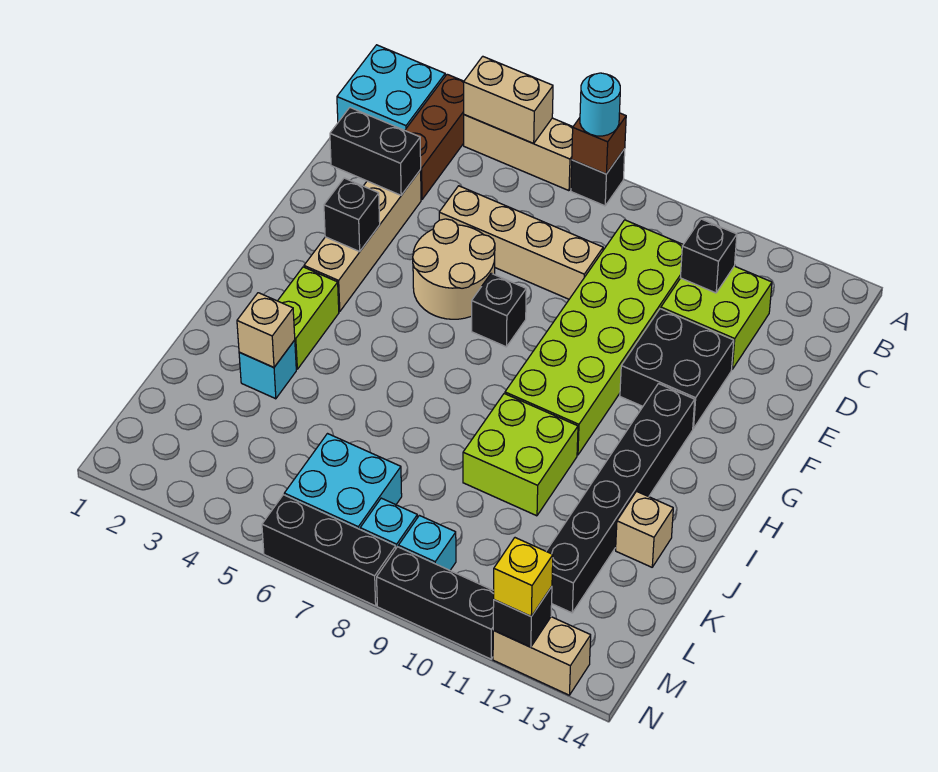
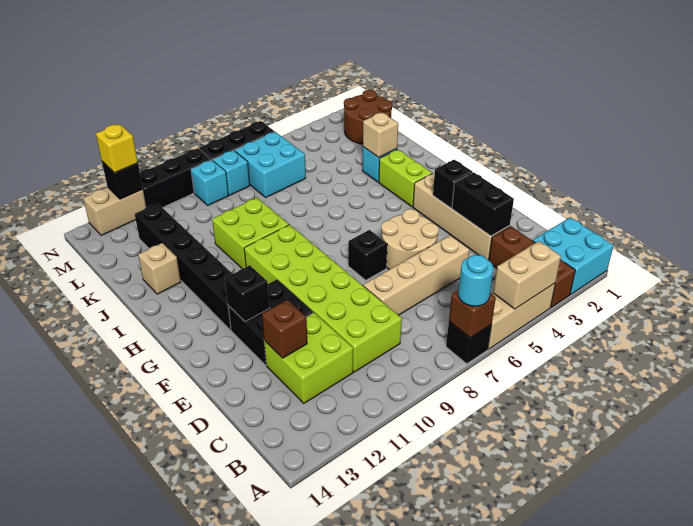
black brick C11 level 2 -> black brick F12 level 2
black brick D2:D3 level 2 -> black brick D3:E3 level 2
none -> brown brick D12 level 2
none -> brown round brick L1:M2 level 1

